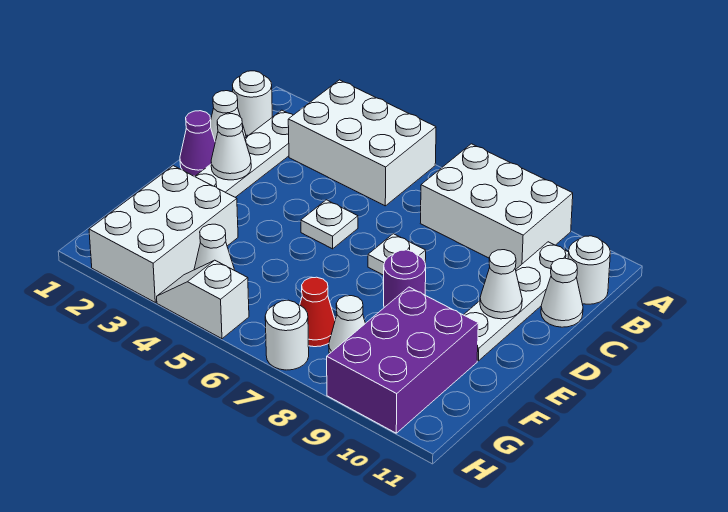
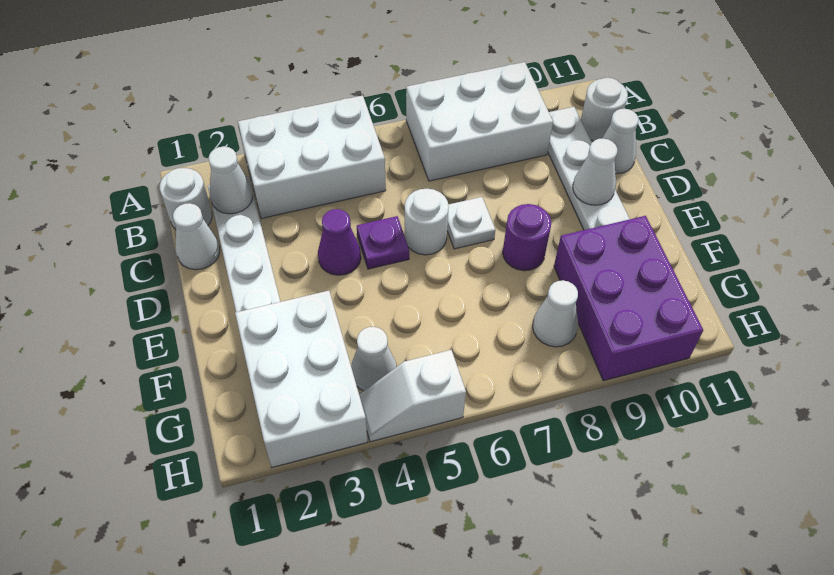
purple cone D1 level 1 -> purple cone D4 level 1
white cone D2 level 2 -> white cone B2 level 2
white plate D5 level 1 -> purple plate D5 level 1
red cone G7 level 1 -> none
white round brick H7 level 1 -> white round brick D6 level 1

